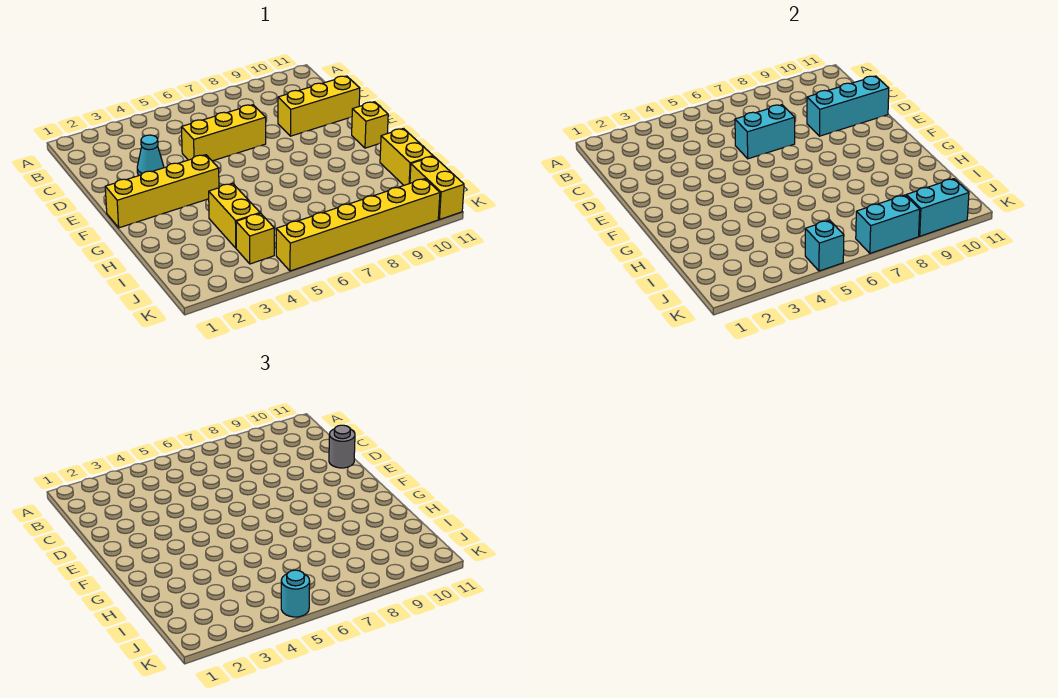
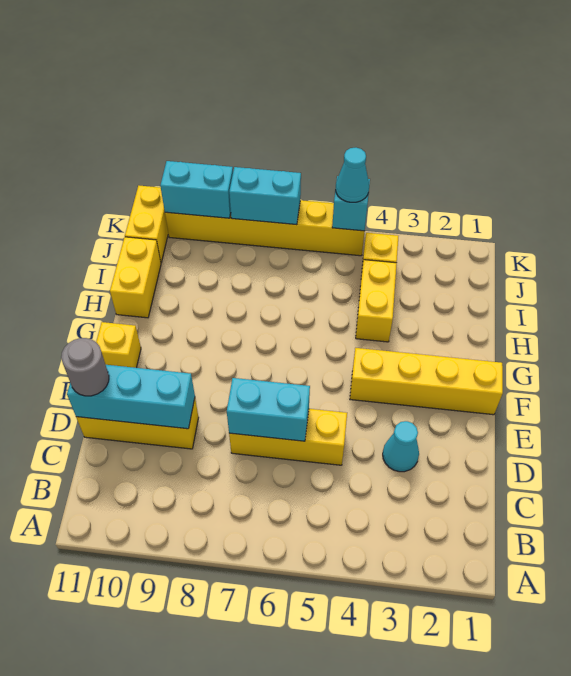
cyan round brick K5 level 3 -> cyan cone K5 level 3

